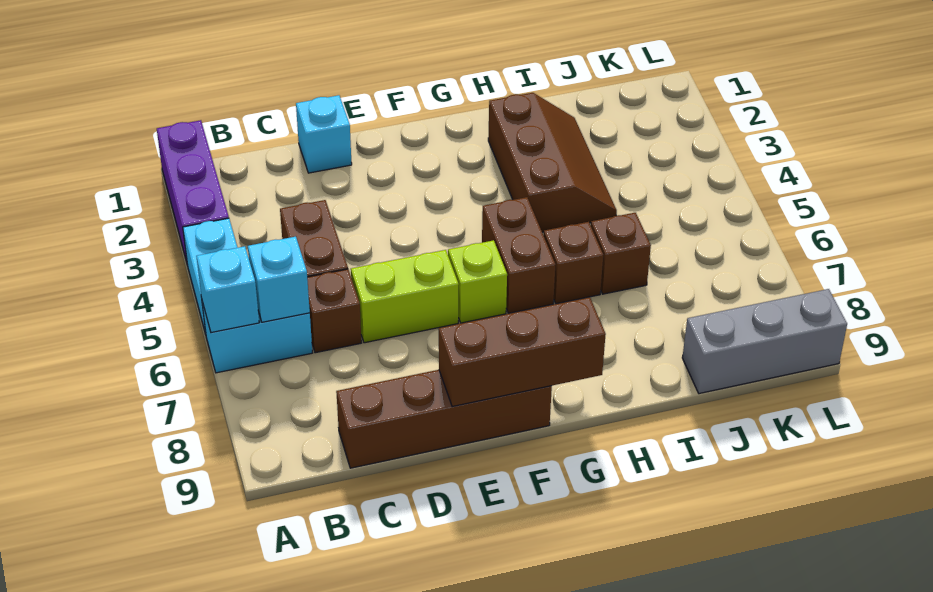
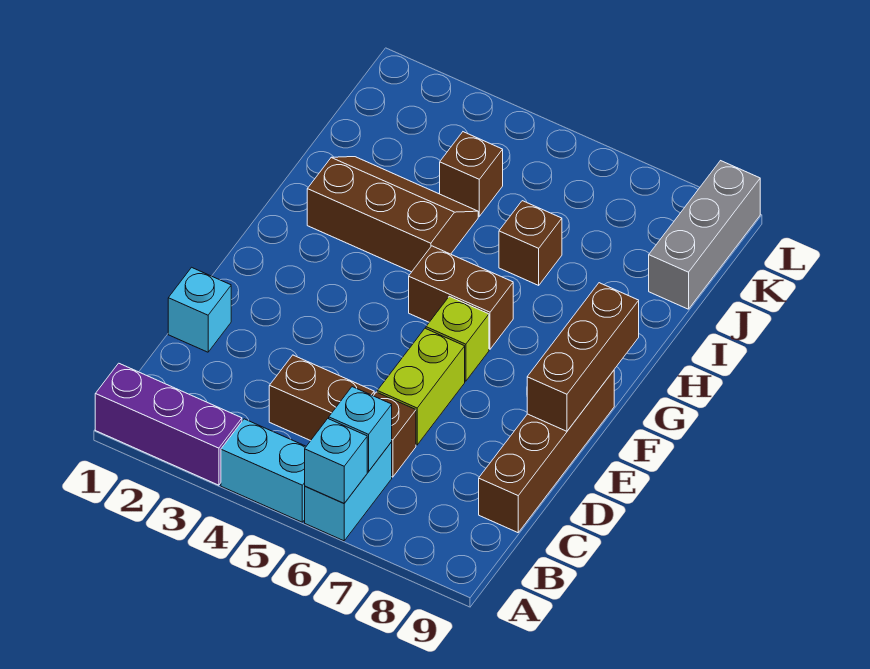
brown brick H6 level 1 -> brown brick J4 level 1

